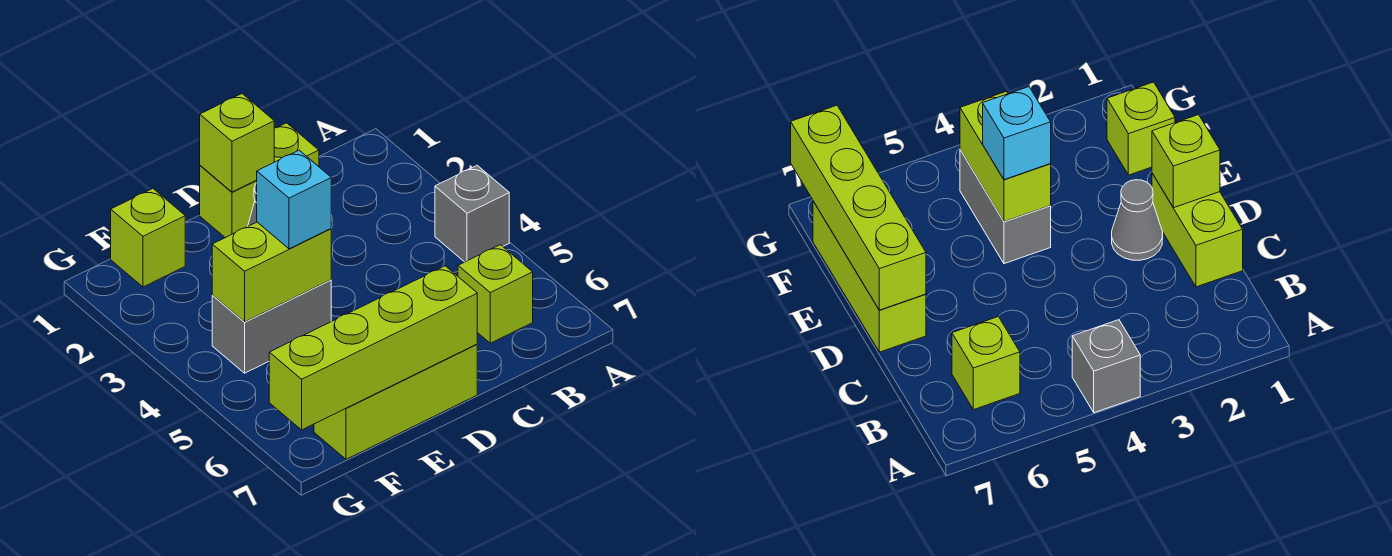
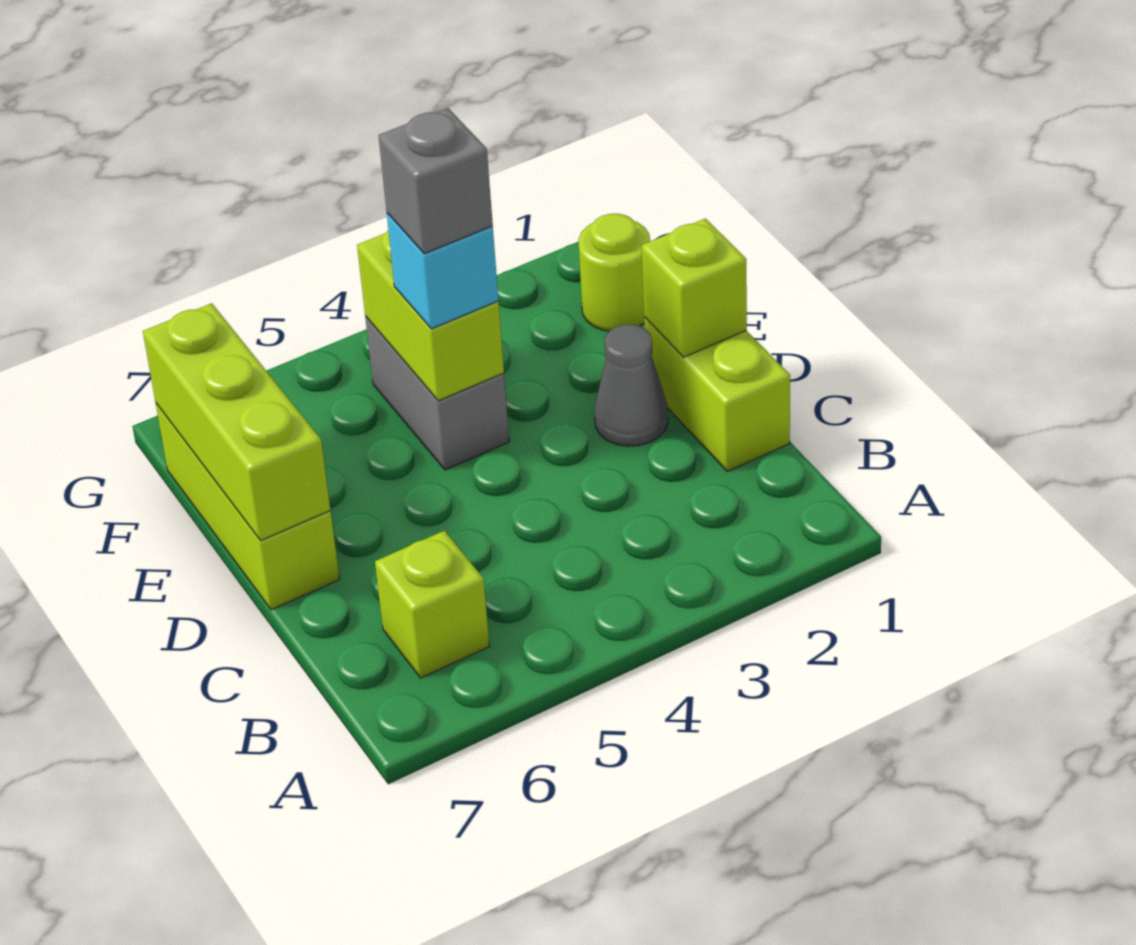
grey brick A4 level 1 -> grey brick E4 level 4
lime brick D7:G7 level 2 -> lime brick D7:F7 level 2
lime brick F1 level 1 -> lime round brick F1 level 1

